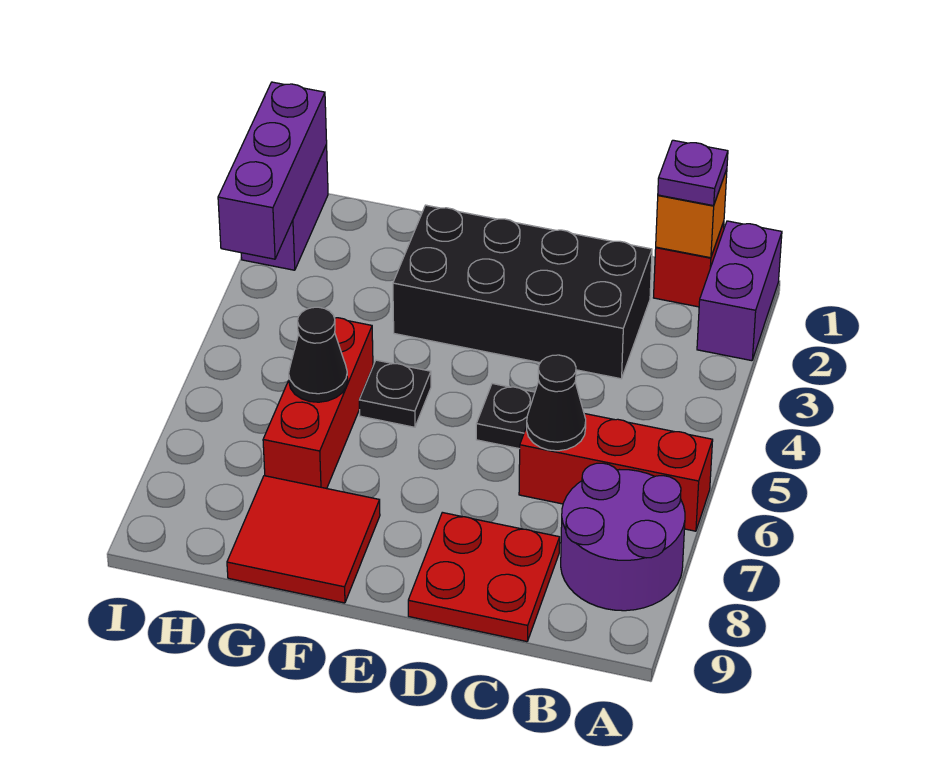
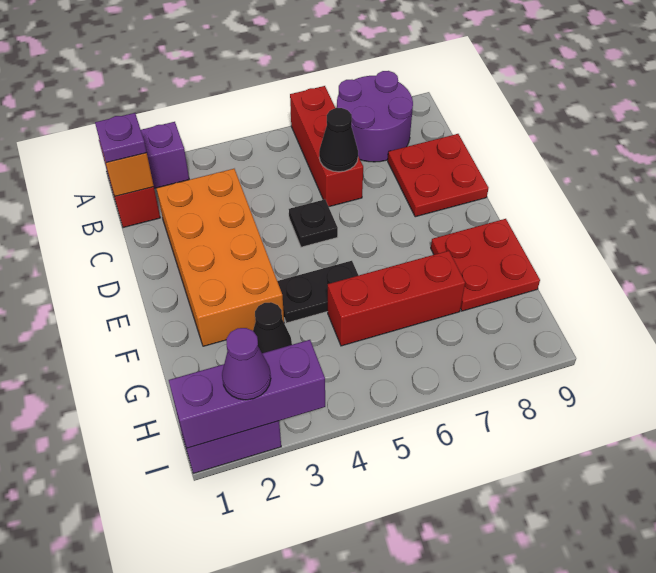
black brick C2:F3 level 1 -> orange brick C2:F3 level 1
black plate F5 level 1 -> black plate F4:F5 level 1
red tile F8:G9 level 1 -> red plate F8:G9 level 1
black cone G6 level 2 -> black cone G3 level 1
none -> purple cone I2 level 3

